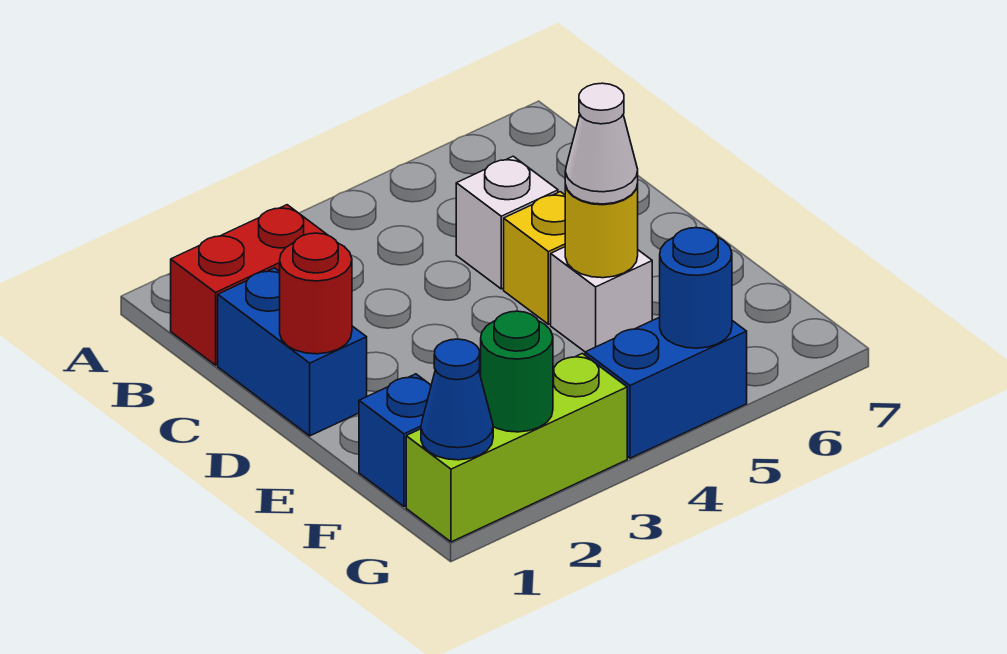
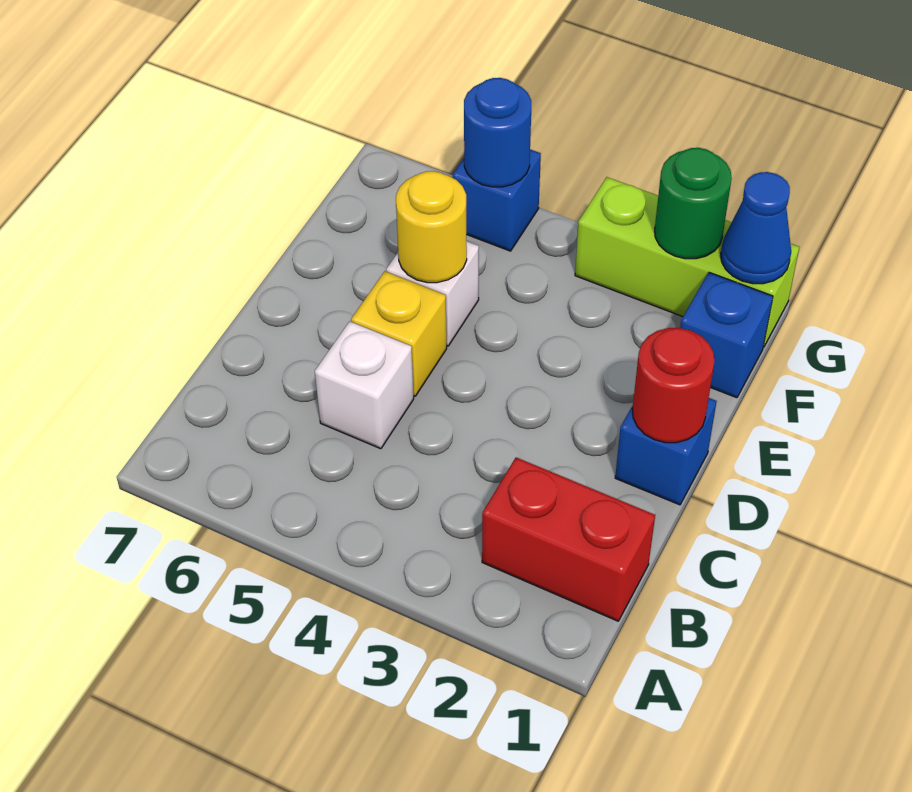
blue brick C1:D1 level 1 -> blue brick D1 level 1
white cone E5 level 3 -> none
blue brick G4:G5 level 1 -> blue brick G5 level 1

